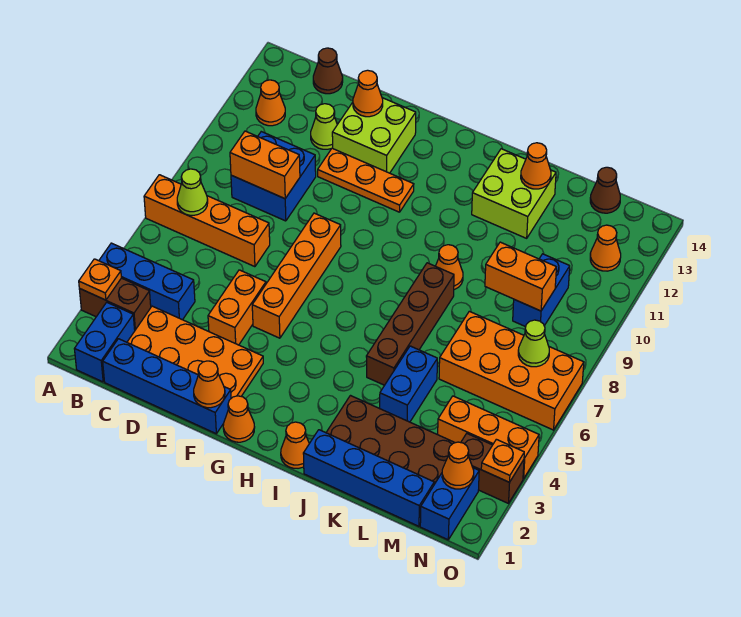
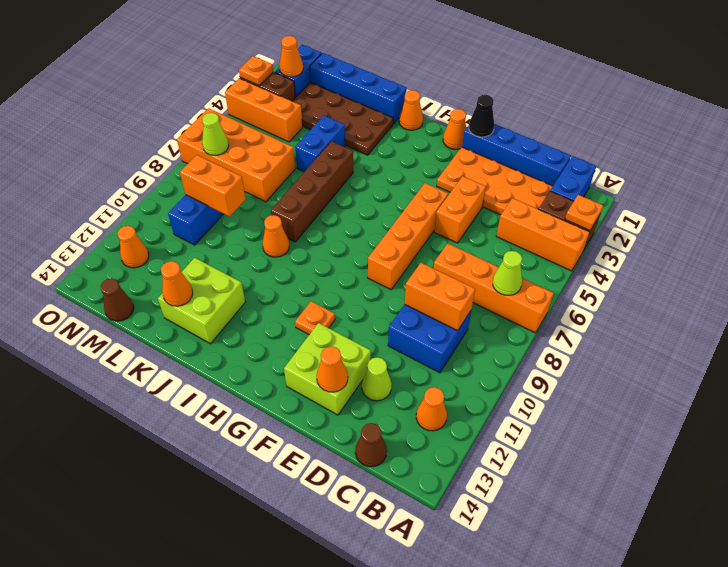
blue brick A4:C4 level 1 -> orange brick A4:C4 level 1
orange plate E11:G11 level 1 -> orange plate G11 level 1
orange cone F1 level 2 -> black cone F1 level 2

